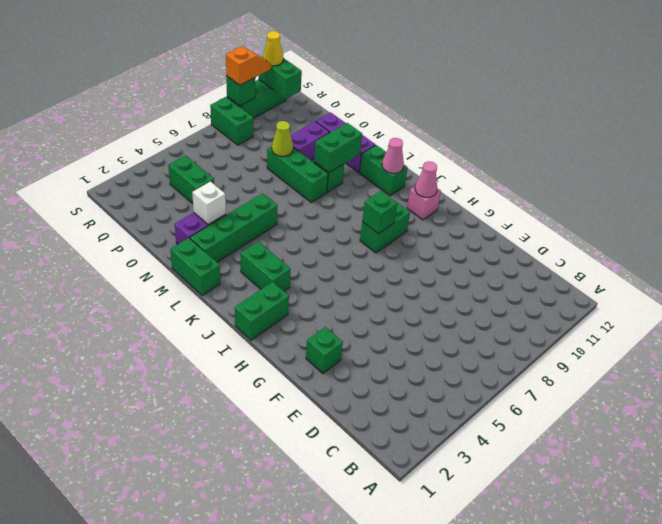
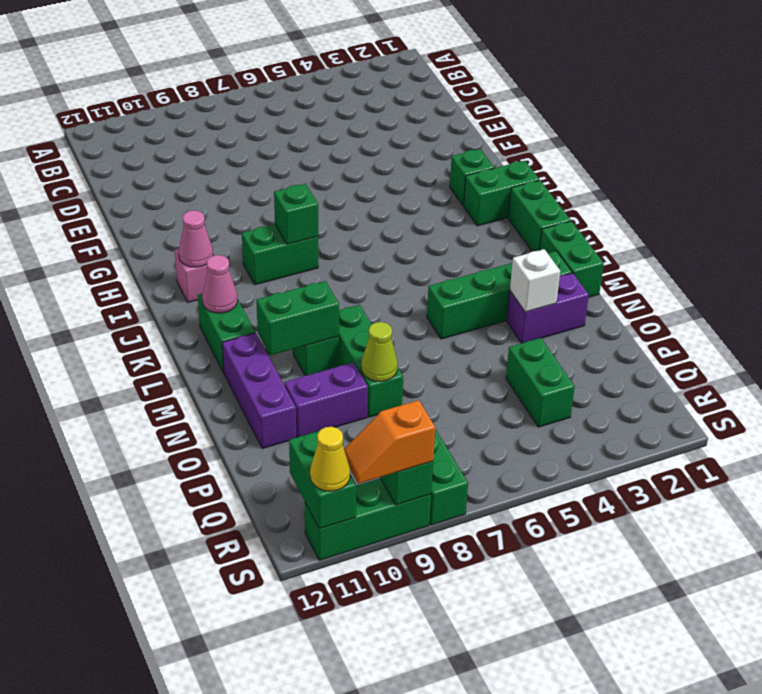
green brick F2 level 1 -> green brick H2 level 1
green brick J3:K3 level 1 -> green brick J1:K1 level 1

